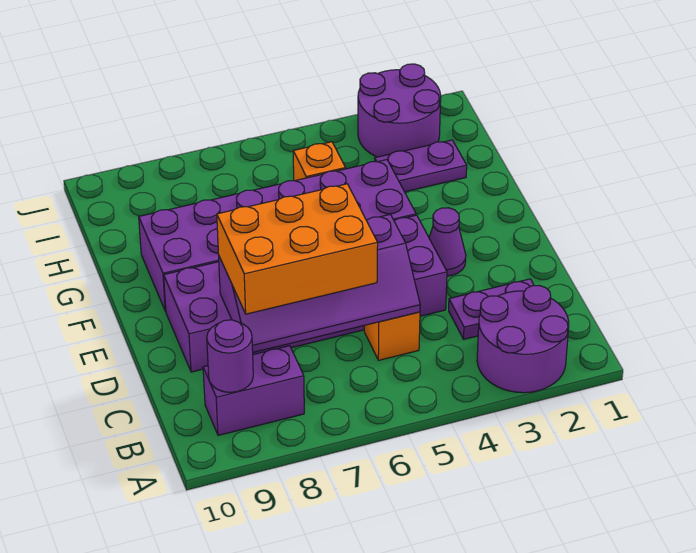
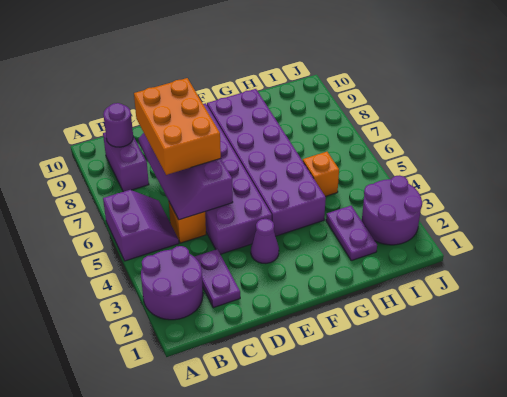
none -> purple slope A5:B6 level 1 top A

